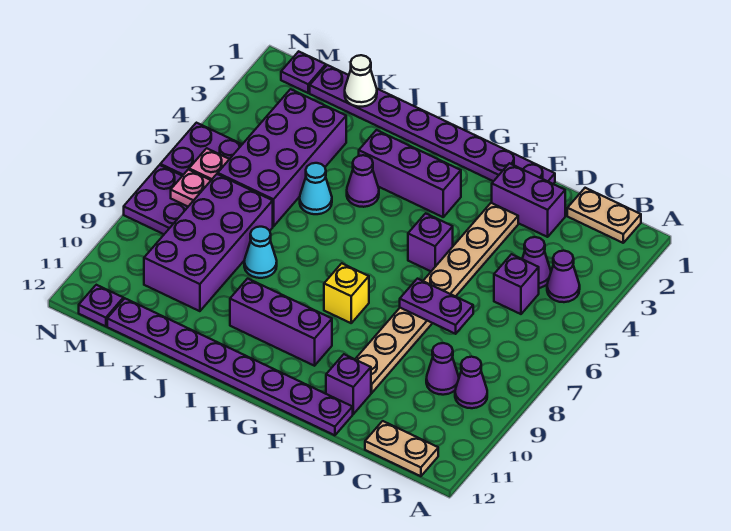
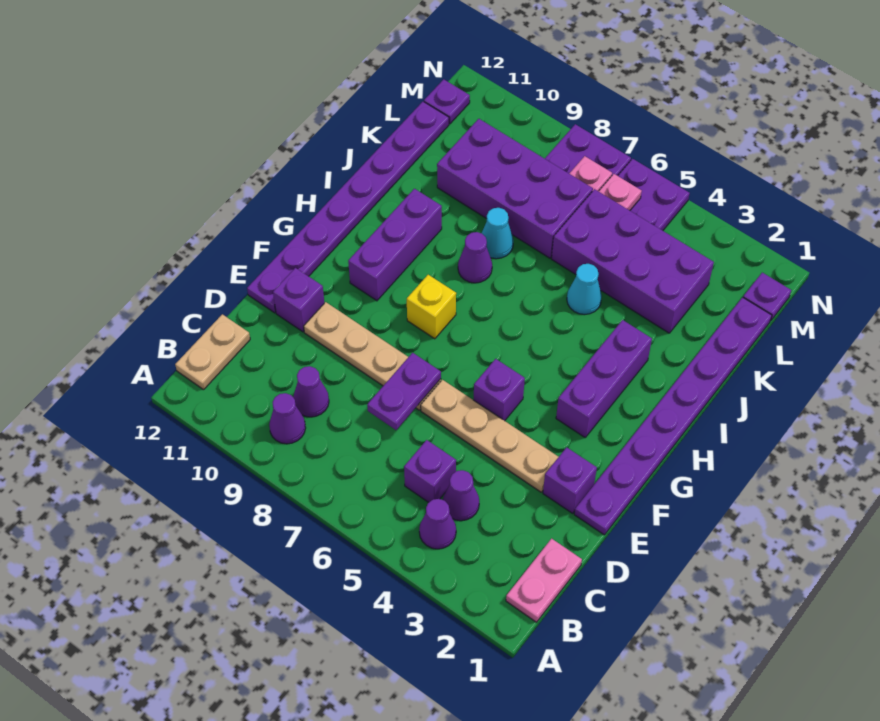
tan plate B1:C1 level 1 -> pink plate B1:C1 level 1
purple brick D2:E2 level 1 -> purple brick E2 level 1
purple cone I4 level 1 -> purple cone I8 level 1
white cone K1 level 2 -> none

